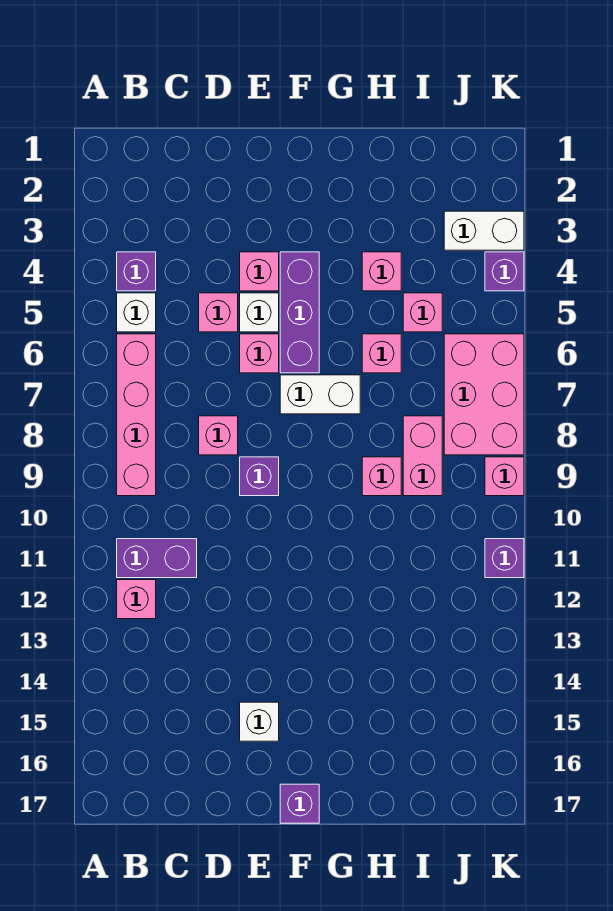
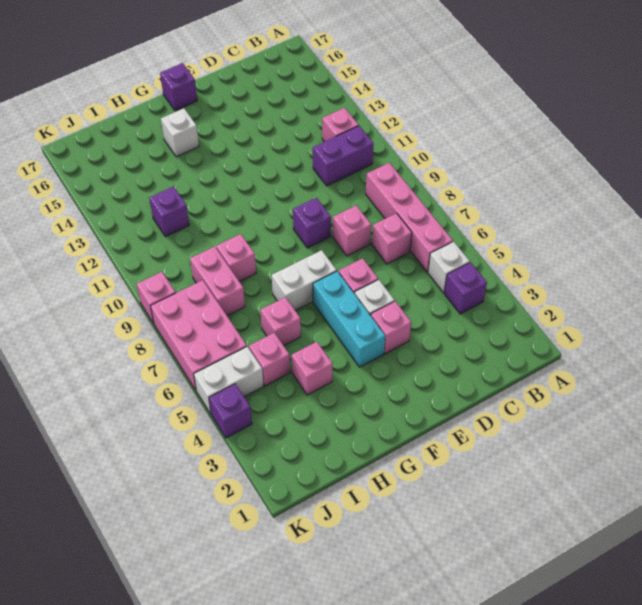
pink brick D5 level 1 -> pink brick C7 level 1
white brick E15 level 1 -> white brick G15 level 1
purple brick F4:F6 level 1 -> cyan brick F4:F6 level 1
white brick J3:K3 level 1 -> white brick J5:K5 level 1
purple brick K11 level 1 -> purple brick I12 level 1

